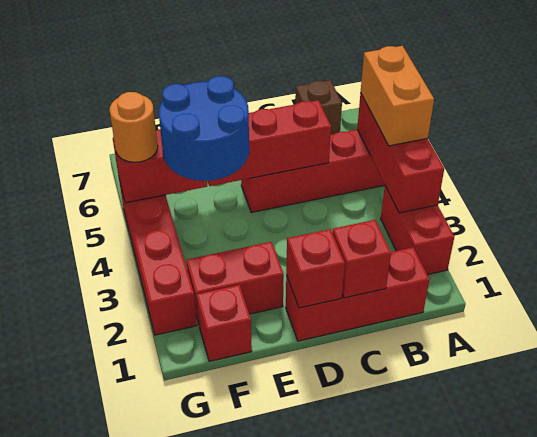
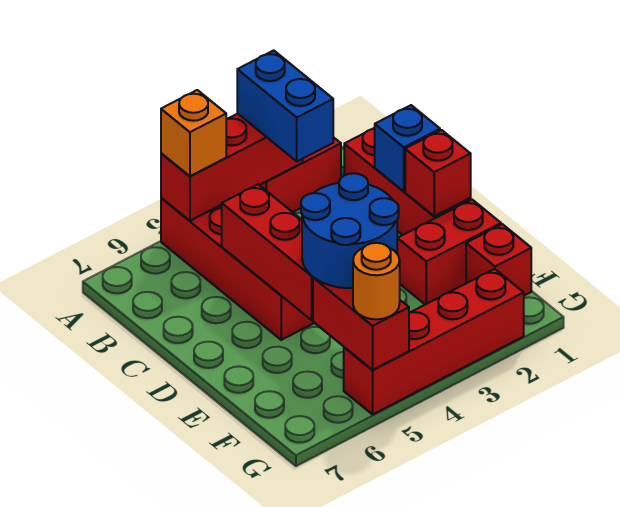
none -> blue brick A3:B3 level 3
orange brick A4:A5 level 3 -> orange brick A5 level 3
brown brick B7 level 1 -> none
red brick C1 level 2 -> blue brick C1 level 2
red brick E2:F2 level 1 -> red brick E1:E2 level 1

